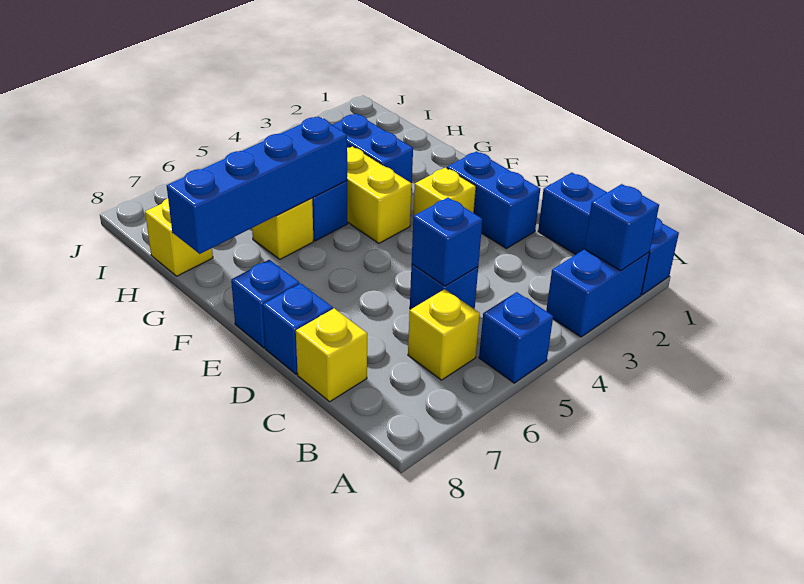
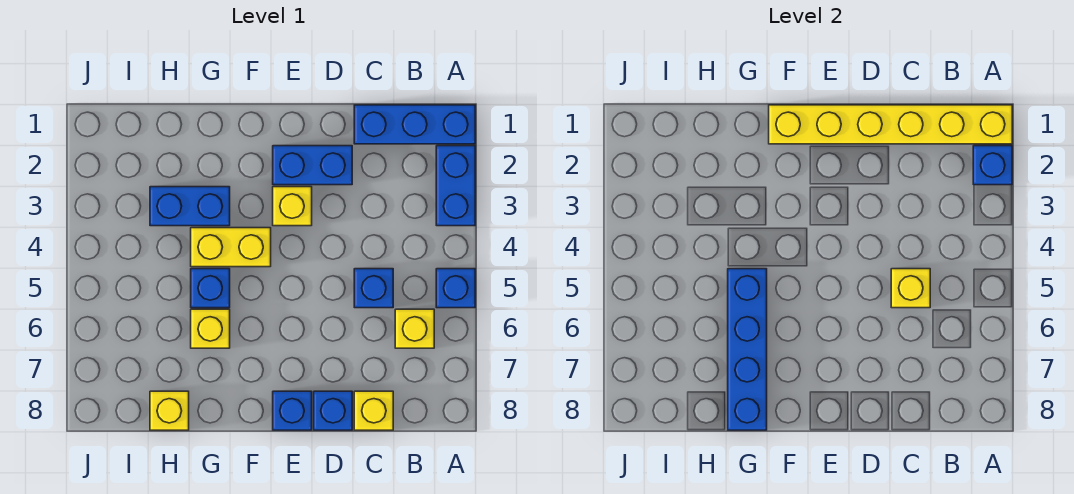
none -> yellow brick A1:F1 level 2
blue brick C5 level 2 -> yellow brick C5 level 2

